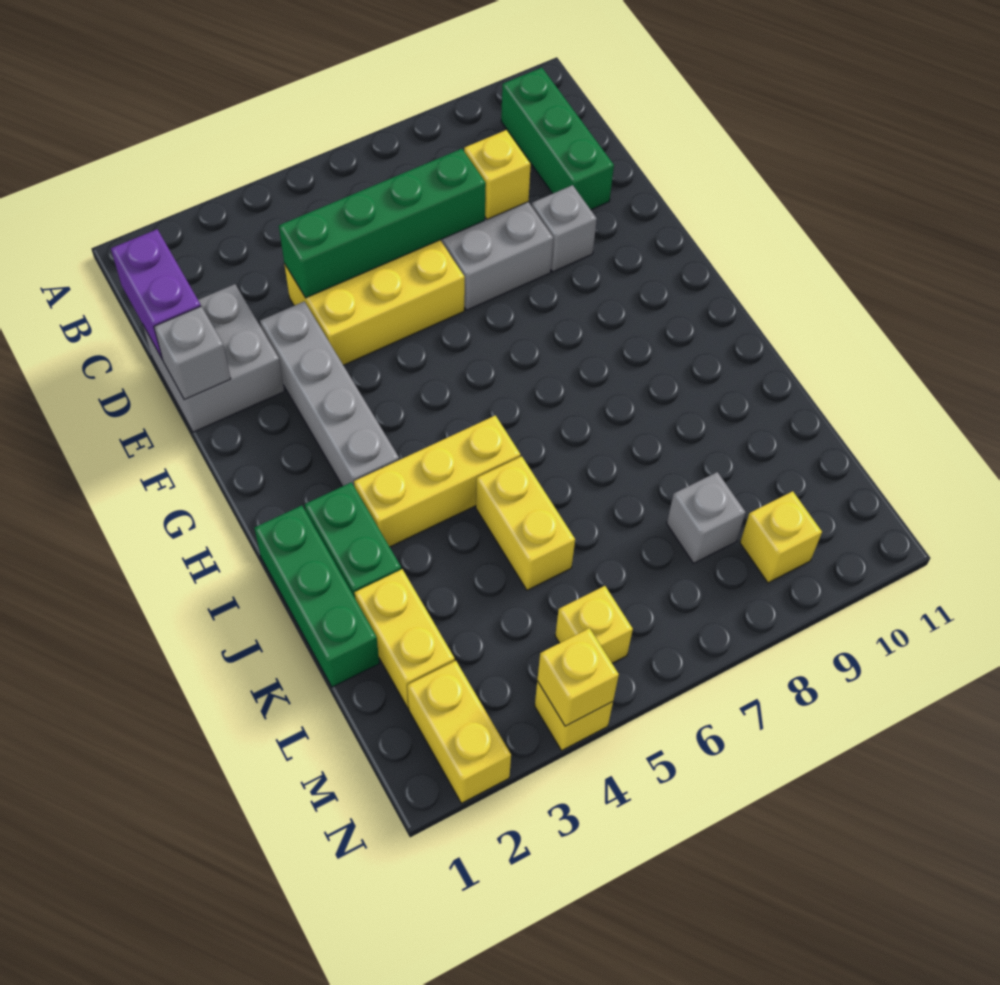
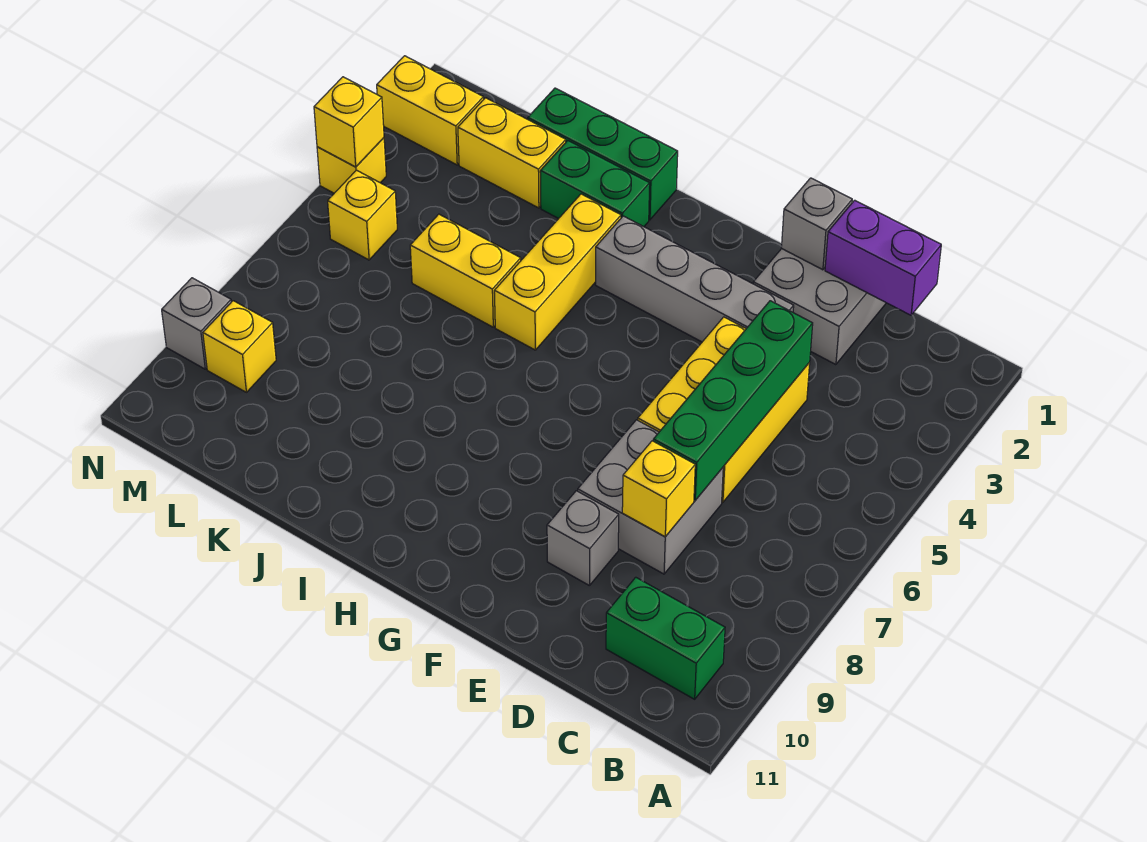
green brick B10:D10 level 1 -> green brick B10:C10 level 1
grey brick L8 level 1 -> grey brick N9 level 1

